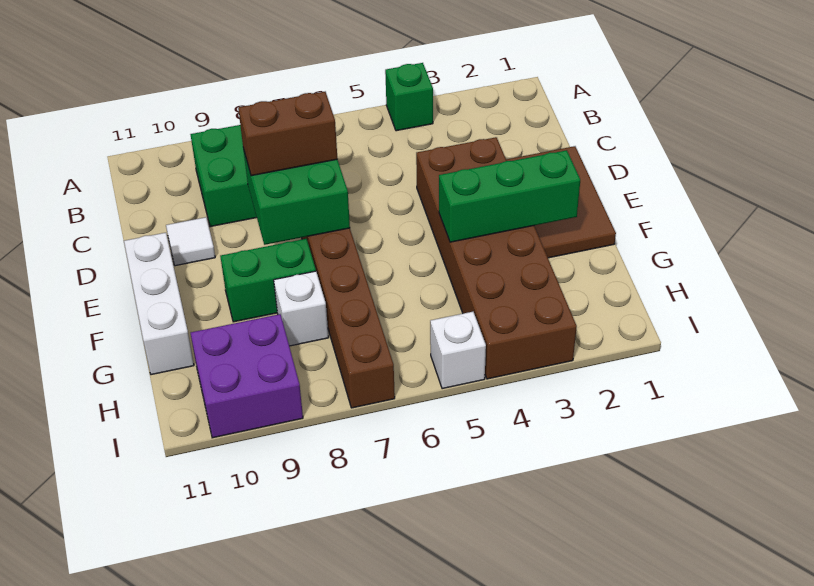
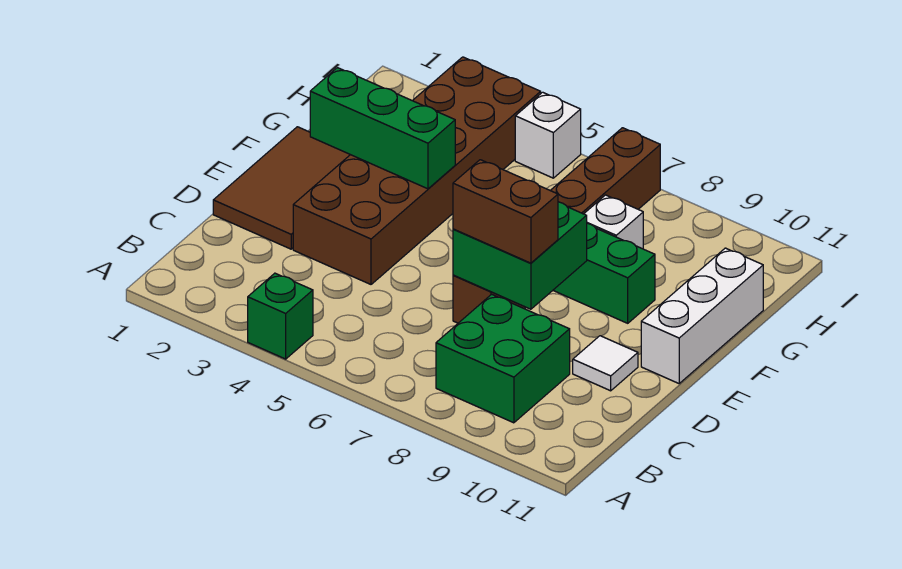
purple brick H9:I10 level 1 -> none

